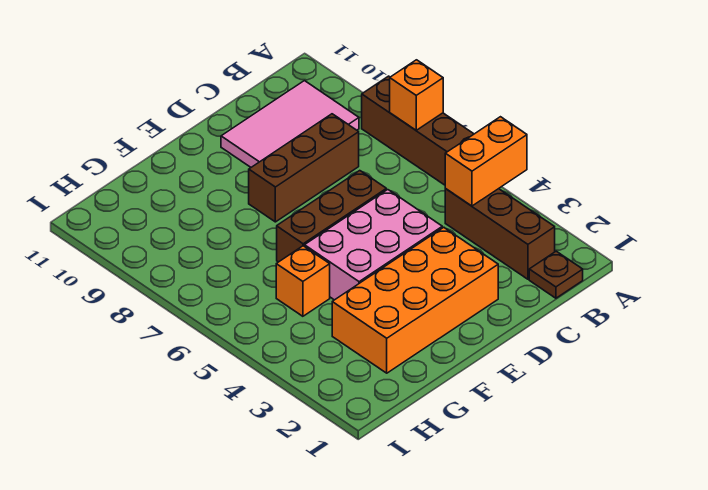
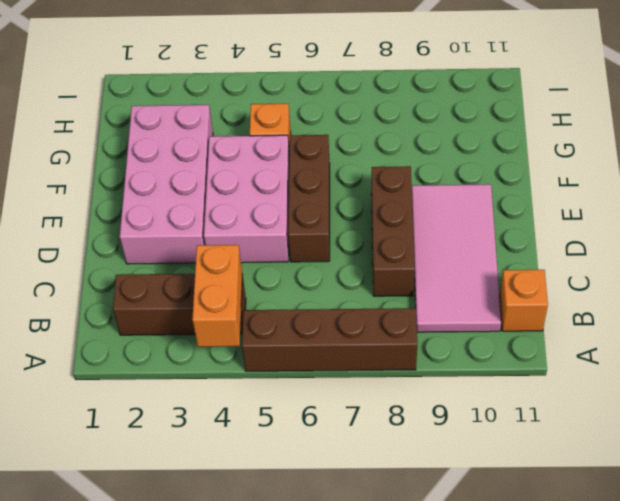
orange brick A7 level 2 -> orange brick B11 level 1
brown plate B1 level 1 -> none
pink tile B9:D10 level 1 -> pink tile B9:E10 level 1
orange brick D2:G3 level 1 -> pink brick D2:G3 level 1

